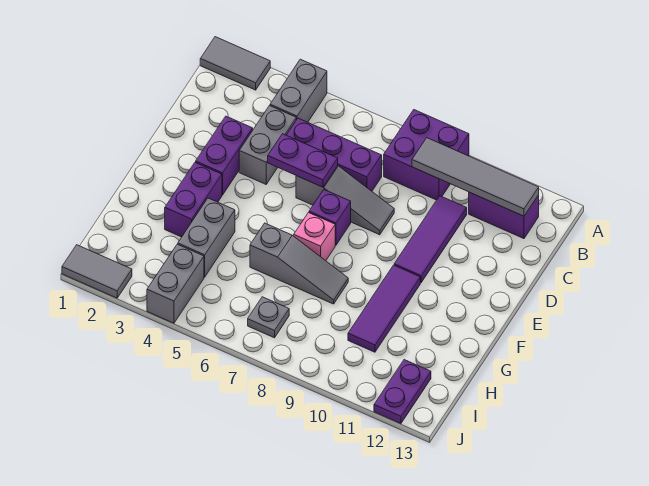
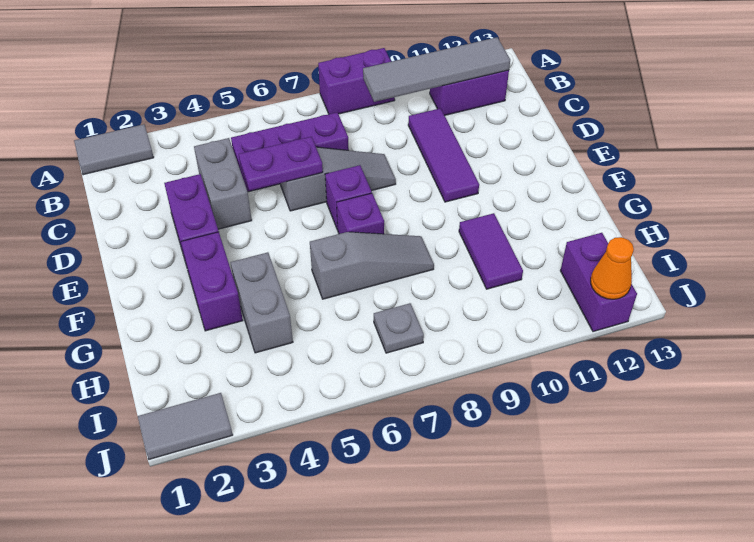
grey brick A4:B4 level 1 -> none
purple brick A8:B9 level 1 -> purple brick A8:A9 level 1
pink brick F7 level 1 -> purple brick F7 level 1
purple tile F10:H10 level 1 -> purple tile G10:H10 level 1
grey brick I4:J4 level 1 -> none
purple plate I12:J12 level 1 -> purple brick I12:J12 level 1
none -> orange cone J12 level 2

